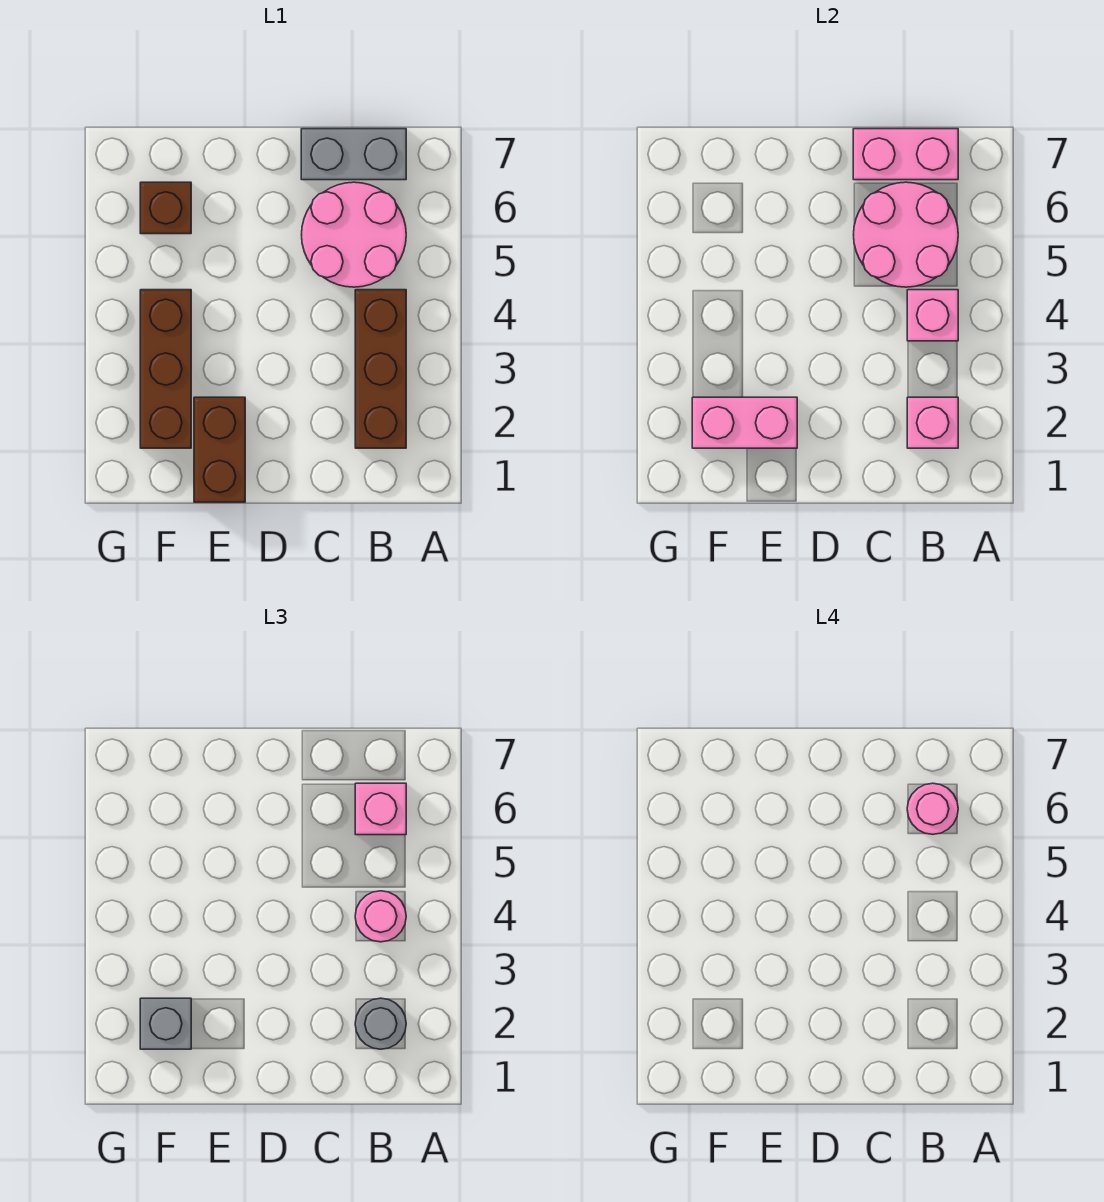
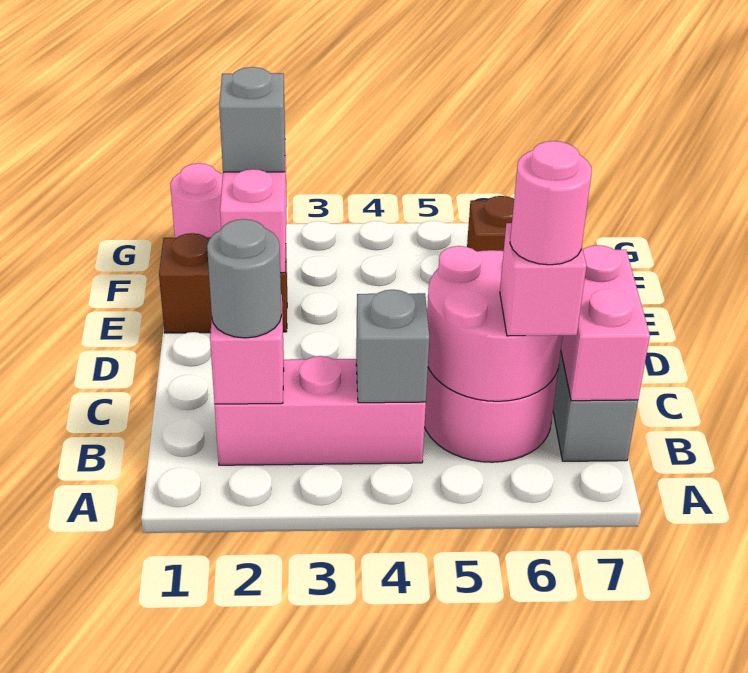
brown brick B2:B4 level 1 -> pink brick B2:B4 level 1
pink brick B4 level 2 -> grey brick B4 level 2
pink round brick B4 level 3 -> pink round brick G1 level 1
brown brick F2:F4 level 1 -> none

